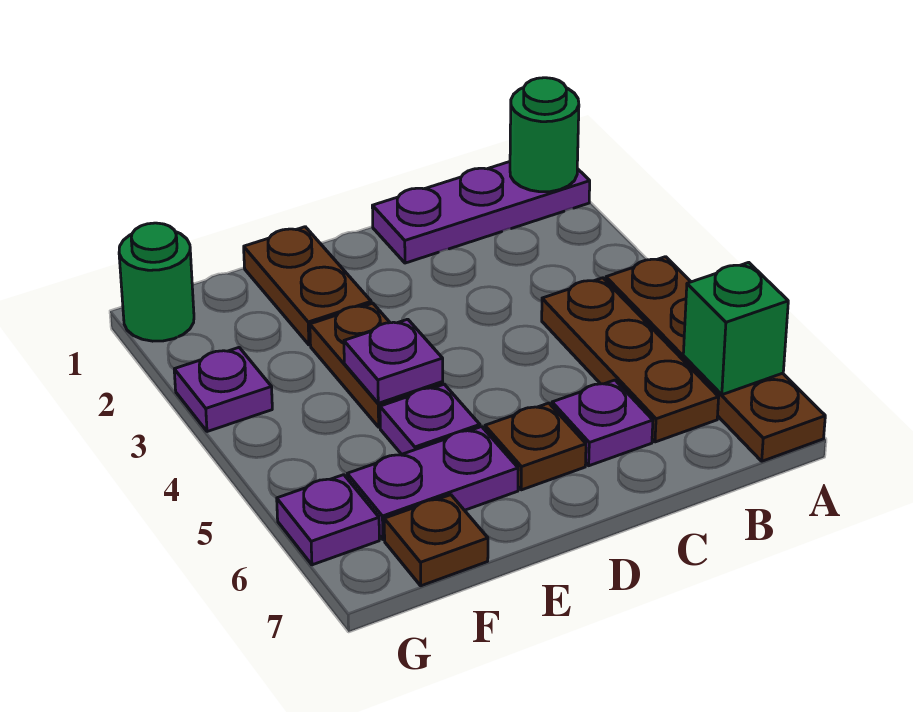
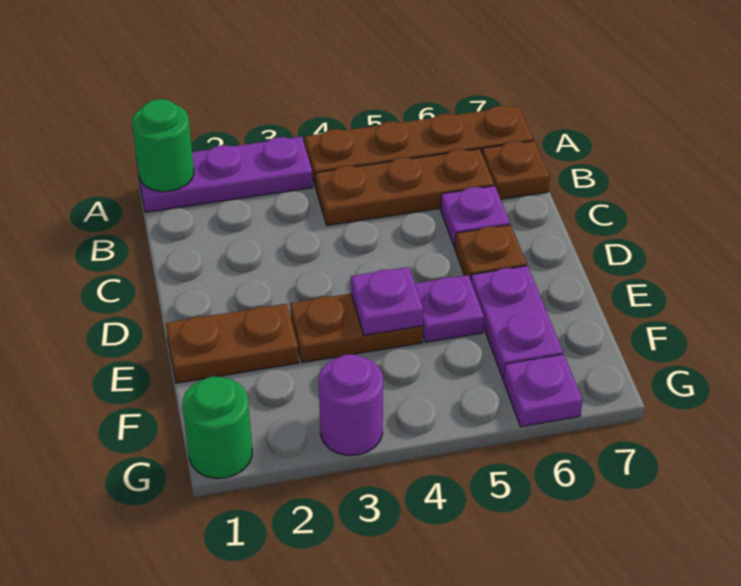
purple plate A1:C1 level 1 -> purple plate A1:A3 level 1
green brick A6 level 2 -> none
brown plate F7 level 1 -> brown plate B7 level 1
purple plate G3 level 1 -> purple round brick G3 level 1

